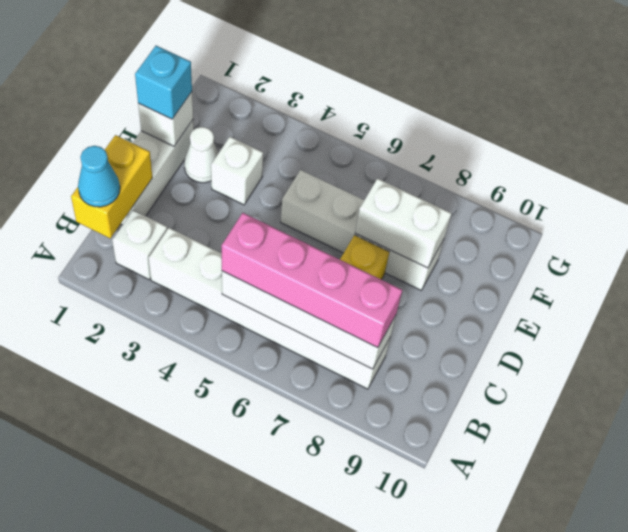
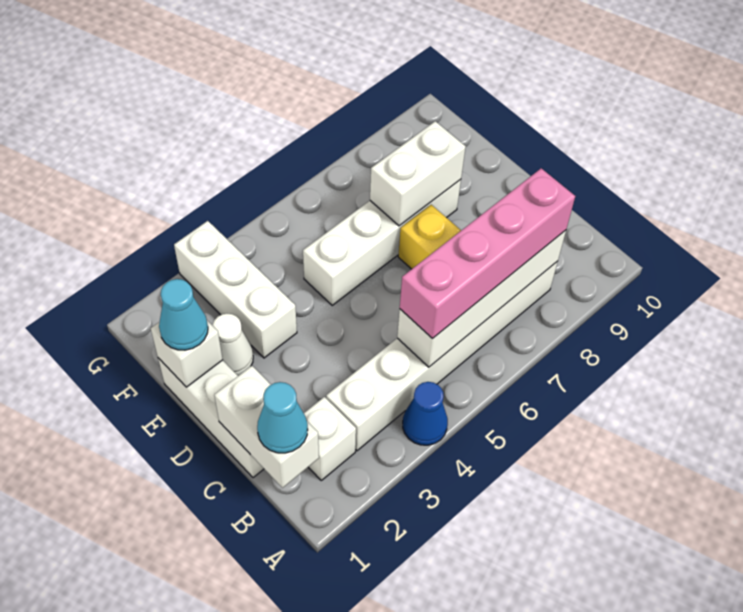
none -> blue cone A4 level 1
yellow brick B1:C1 level 2 -> white brick B1:C1 level 2
cyan brick E1 level 3 -> cyan cone E1 level 3
white brick E3 level 1 -> white brick E3:G3 level 1

